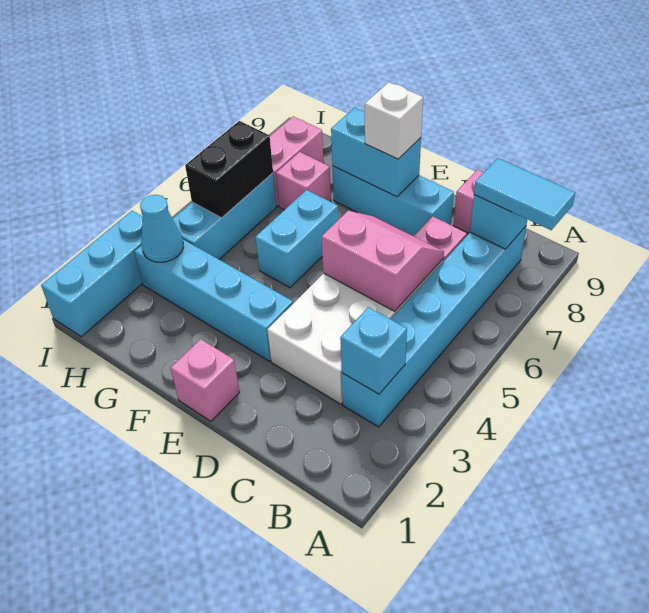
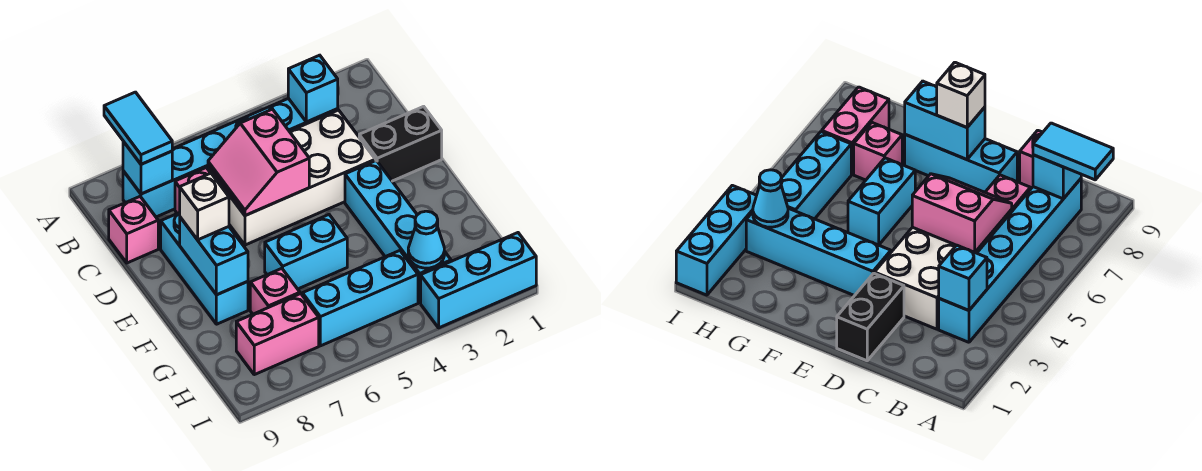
pink brick E1 level 1 -> none
black brick H5:H6 level 2 -> black brick D1:D2 level 1

